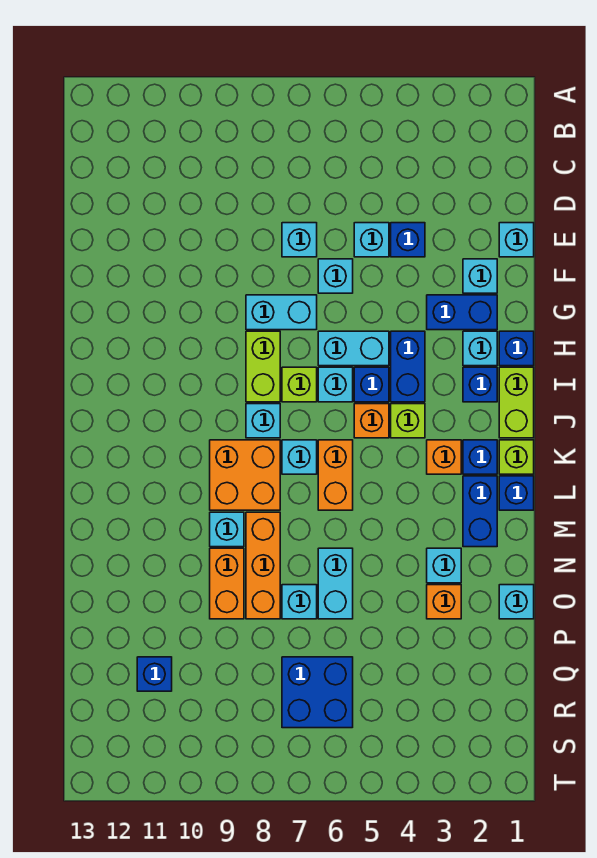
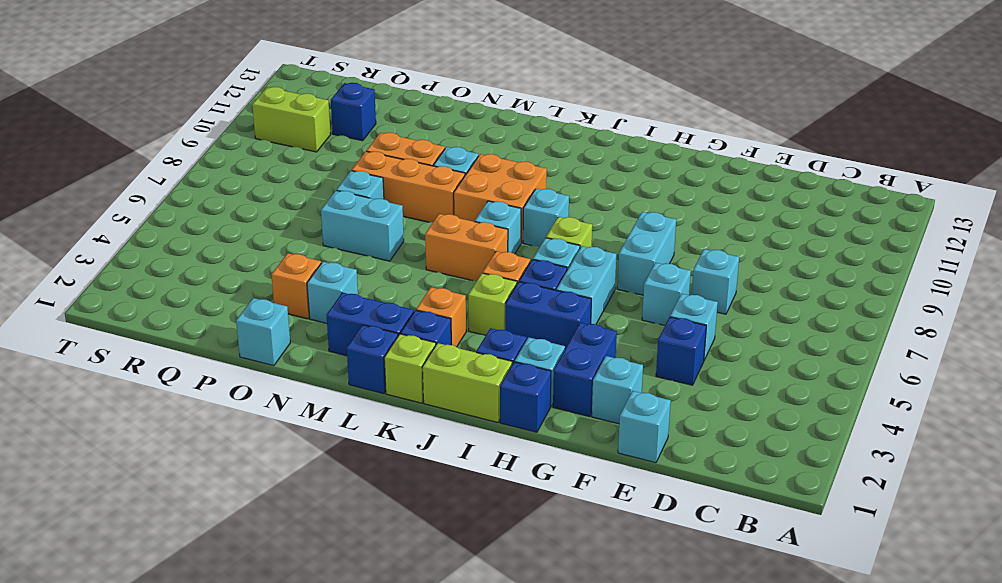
lime brick H8:I8 level 1 -> lime brick R10:S10 level 1
blue brick Q6:R7 level 1 -> none

